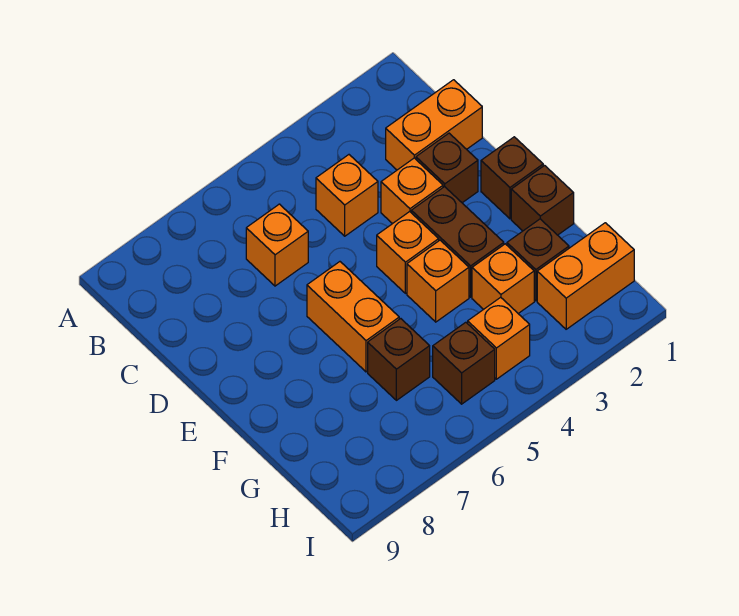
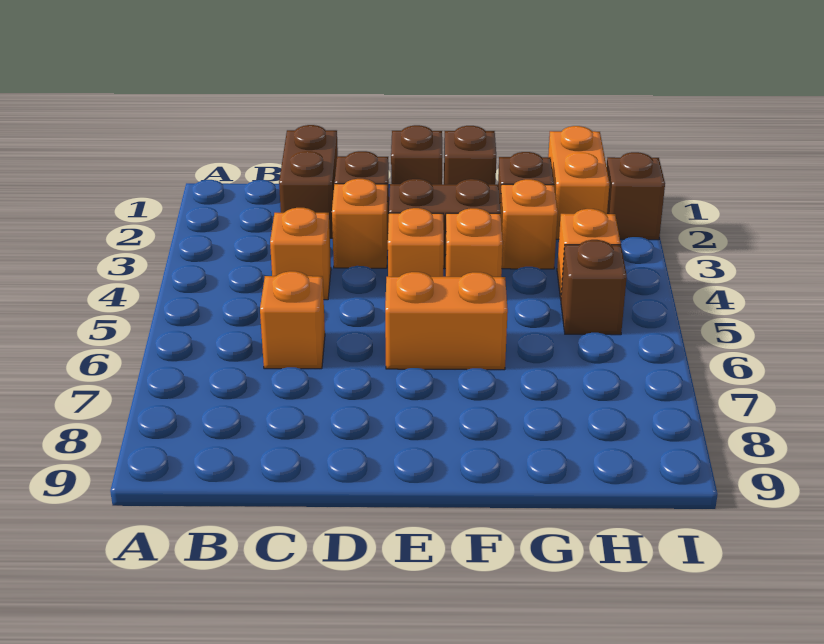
orange brick C1:C2 level 1 -> brown brick C1:C2 level 1
brown brick G6 level 1 -> brown brick I2 level 1

